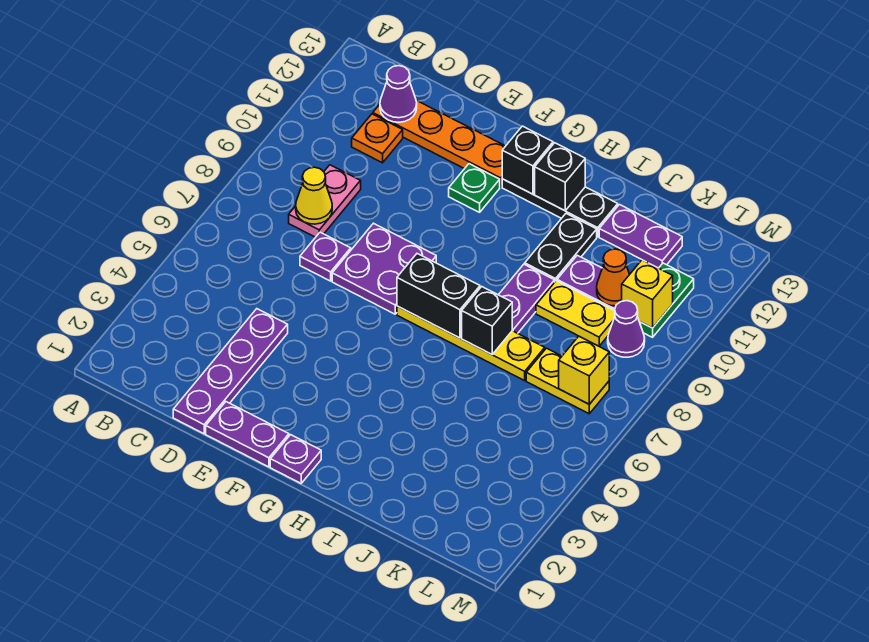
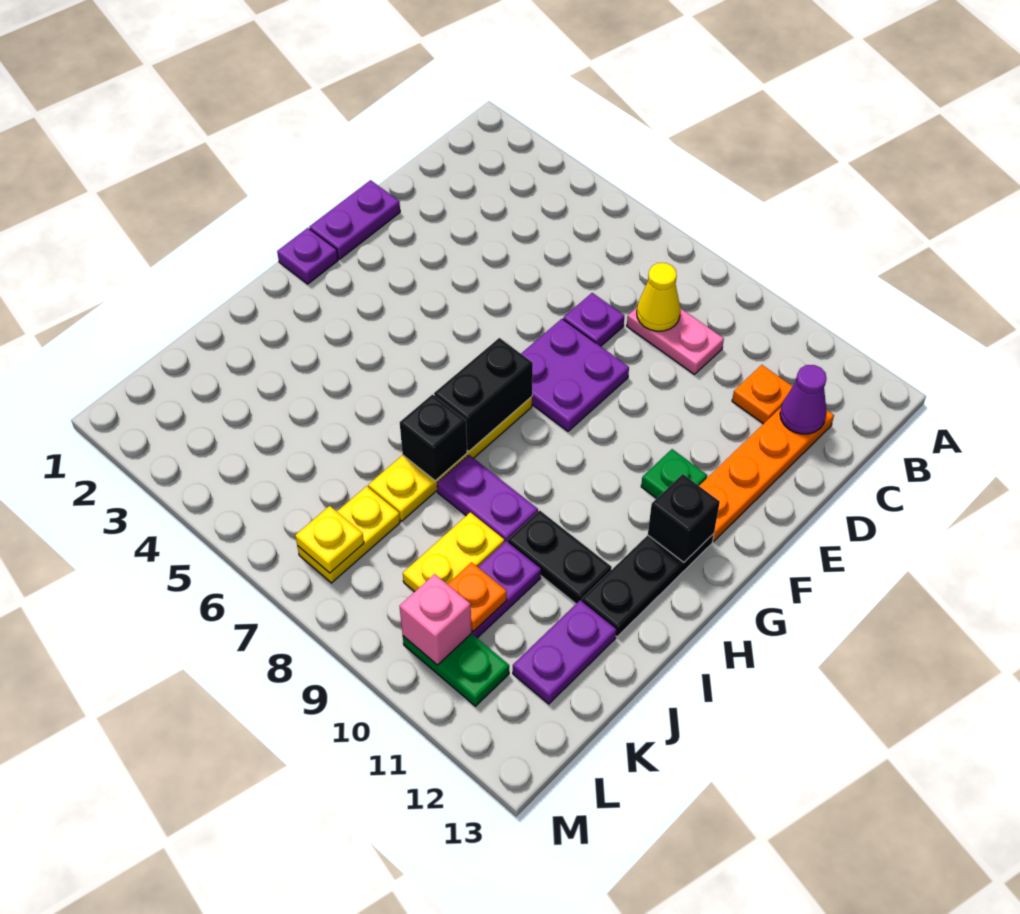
purple plate D1:D4 level 1 -> none
black brick H12 level 2 -> none
orange cone K10 level 2 -> orange plate K10 level 2
yellow brick L7 level 2 -> yellow plate L7 level 2
purple cone L9 level 1 -> none
yellow brick L10 level 2 -> pink brick L10 level 2

